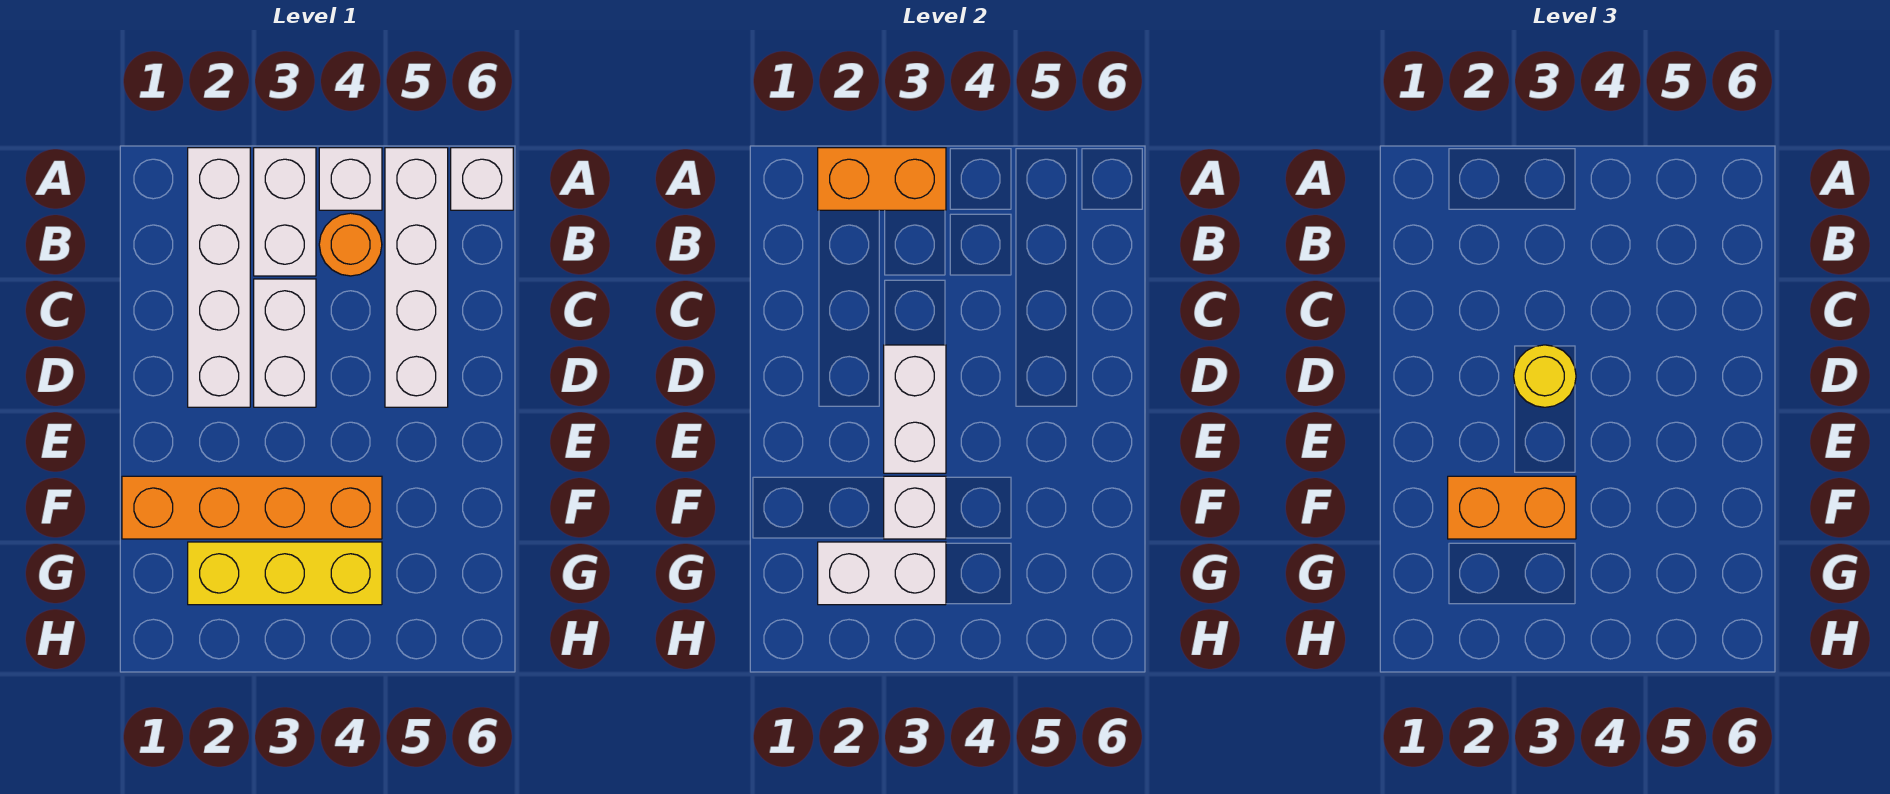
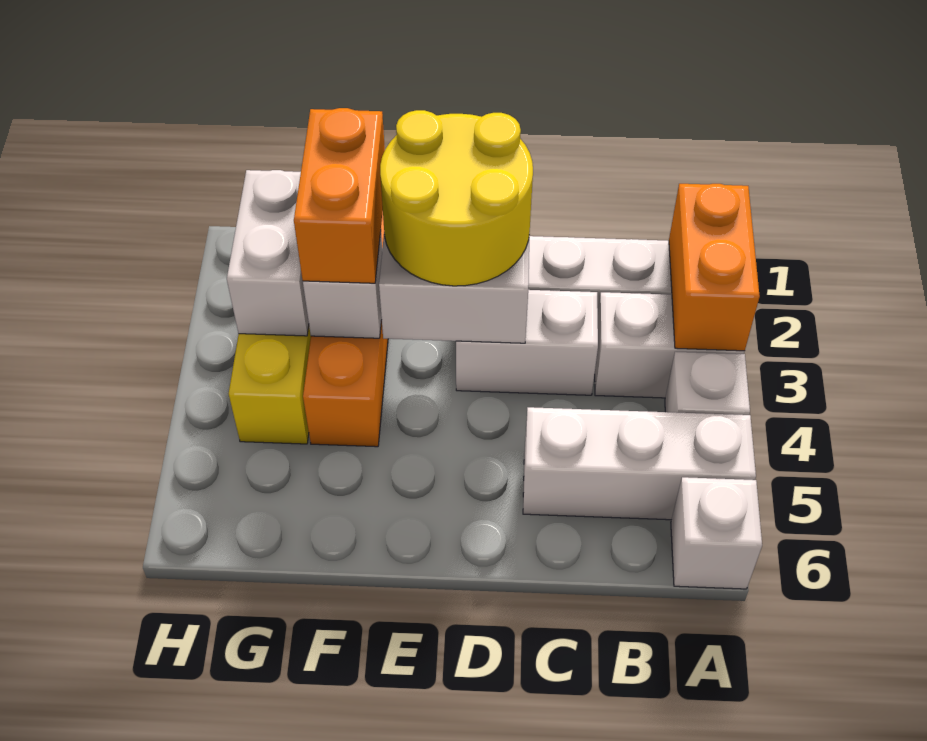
white brick A5:D5 level 1 -> white brick A5:C5 level 1
orange round brick B4 level 1 -> none
yellow round brick D3 level 3 -> yellow round brick D2:E3 level 3

